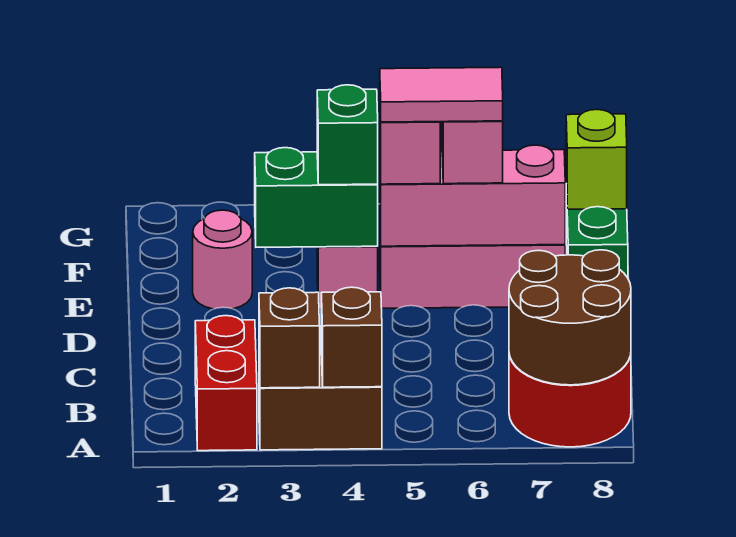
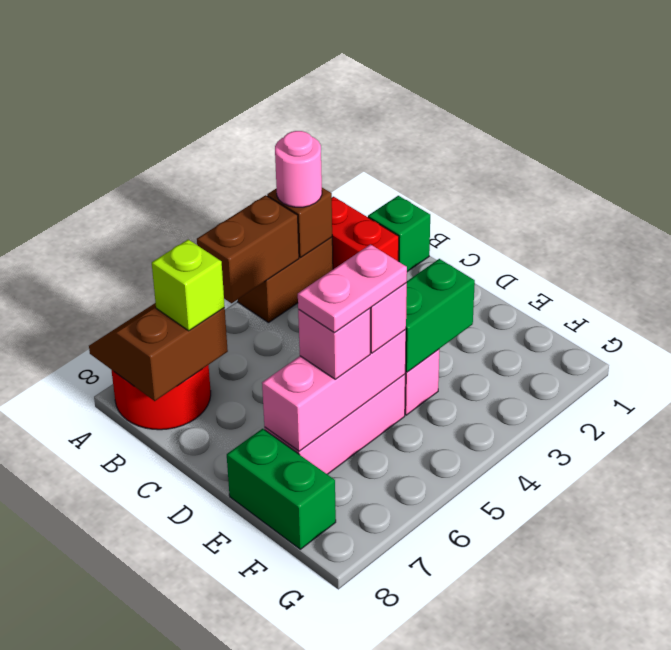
brown brick A4 level 2 -> brown brick A4:A5 level 2
brown round brick A7:B8 level 2 -> brown slope A7:B8 level 2 top B
pink round brick E2 level 1 -> pink round brick A3 level 3
green brick E4 level 3 -> green brick B1 level 1
pink tile E5:E6 level 4 -> pink plate E5:E6 level 4
lime brick F8 level 2 -> lime brick B7 level 3

